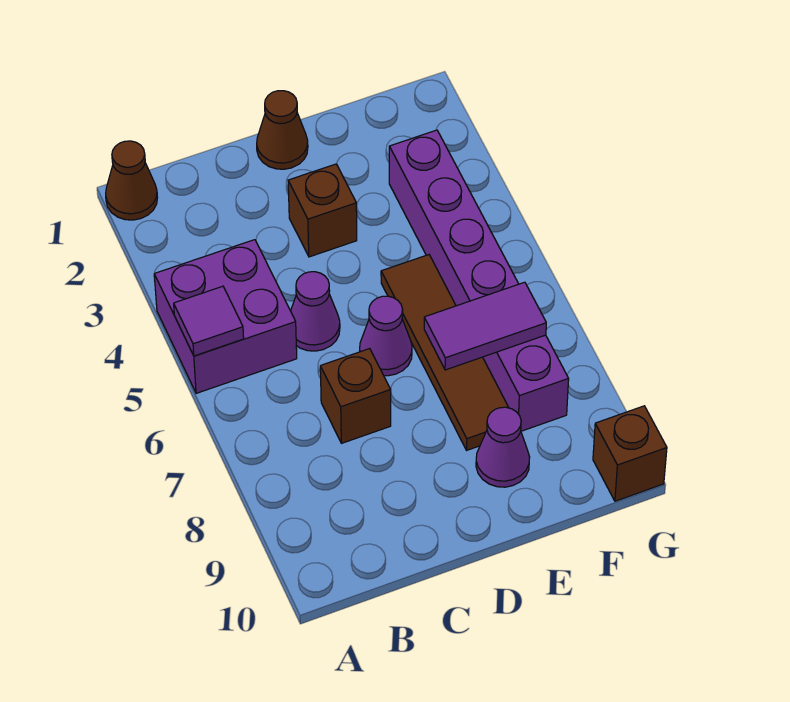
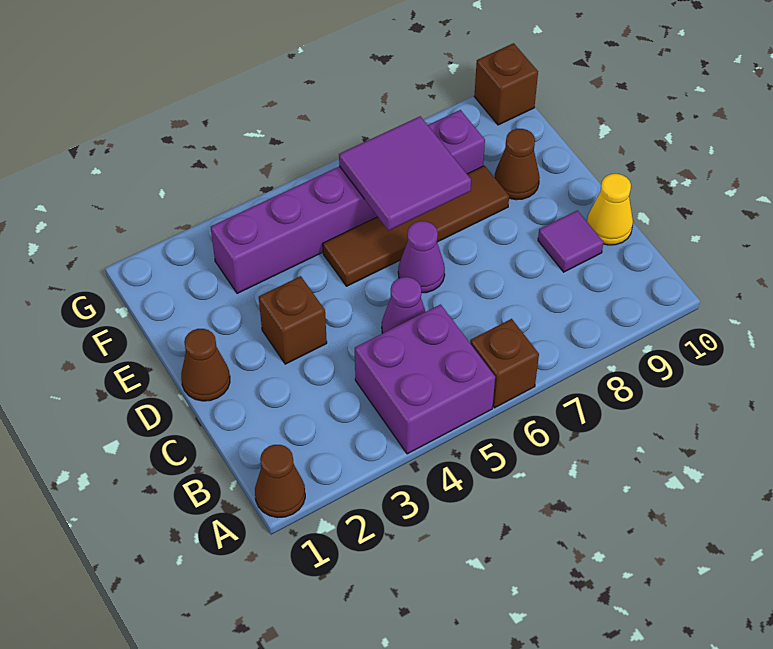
purple tile A5 level 2 -> purple tile C9 level 1
brown brick C7 level 1 -> brown brick A6 level 1
none -> yellow cone C10 level 1
purple tile E7:F7 level 2 -> purple tile E6:F7 level 2
purple cone E9 level 1 -> brown cone E9 level 1

